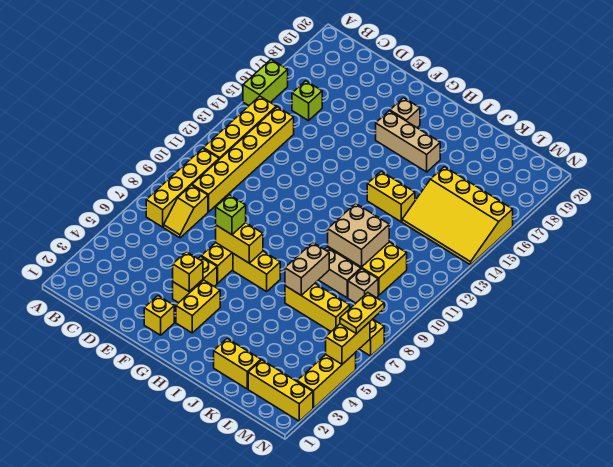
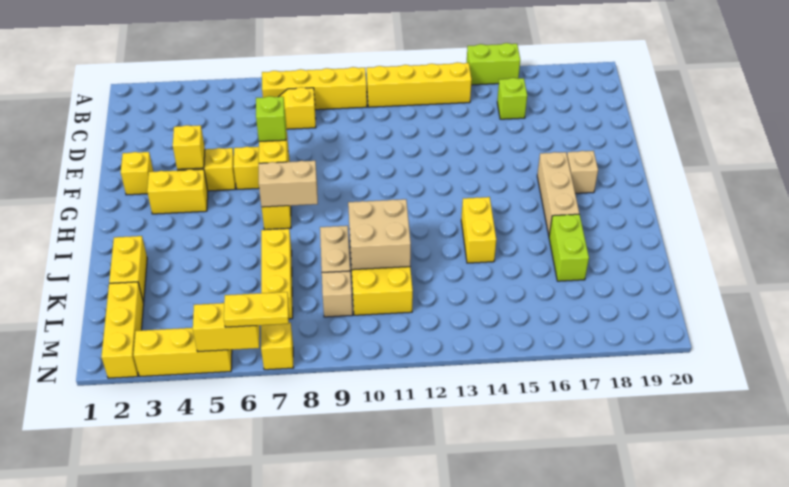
yellow brick C9:C14 level 1 -> none
tan brick J7:J8 level 2 -> tan brick H7:H8 level 2
none -> lime brick J17:K17 level 1
yellow slope K14:N16 level 1 top 16 -> none

